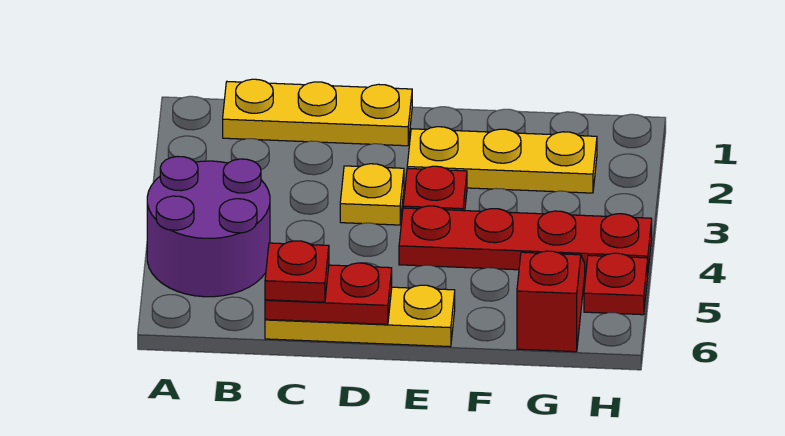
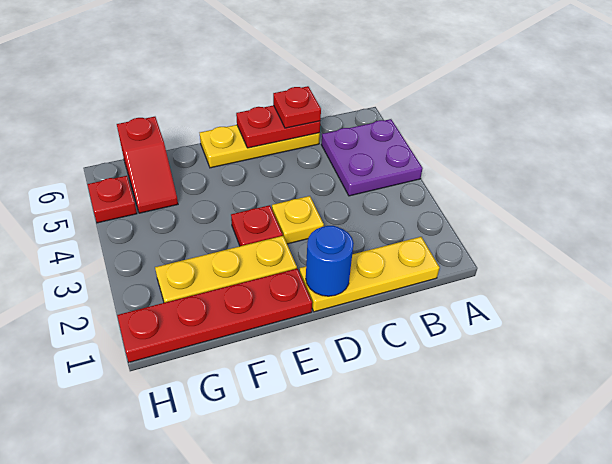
purple round brick A4:B5 level 1 -> purple plate A4:B5 level 1
none -> blue round brick D1 level 2
red plate E4:H4 level 1 -> red plate E1:H1 level 1

